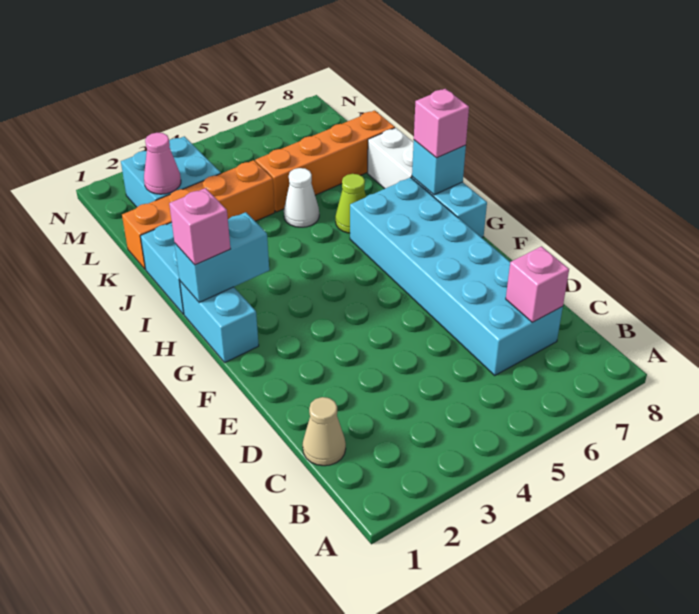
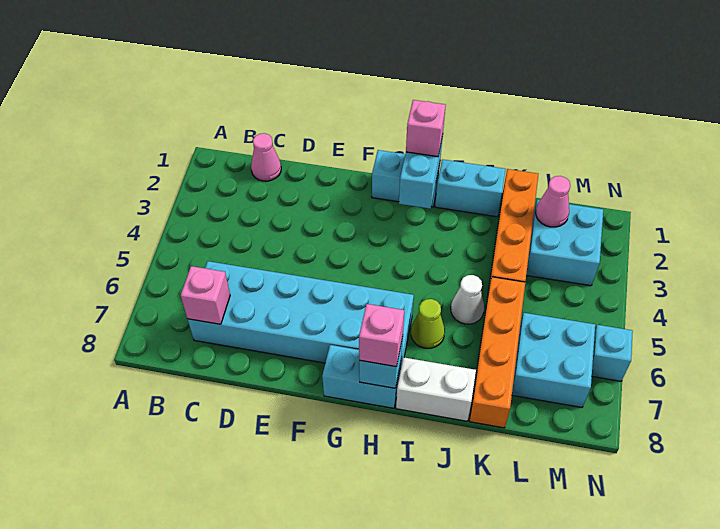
tan cone C1 level 1 -> pink cone C1 level 1
none -> cyan brick L6:M7 level 1
none -> cyan brick N6 level 1

